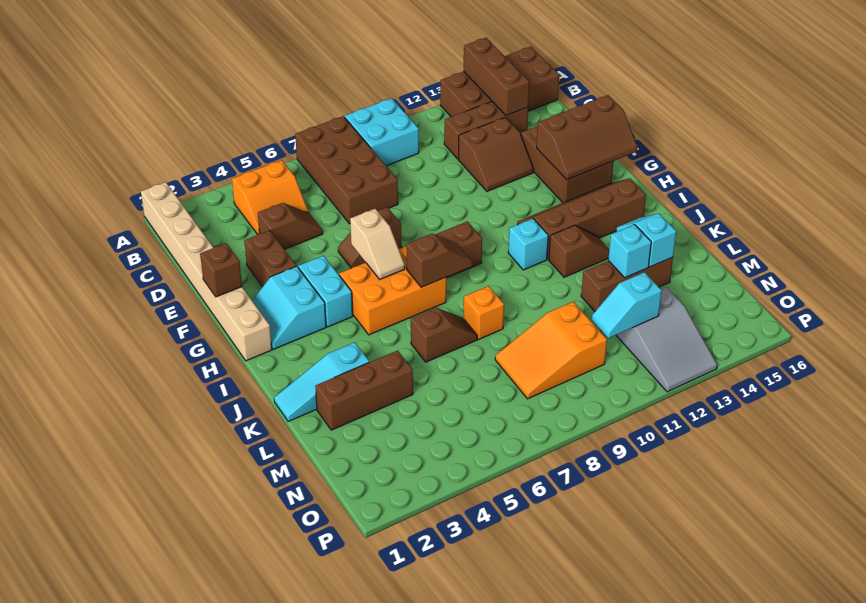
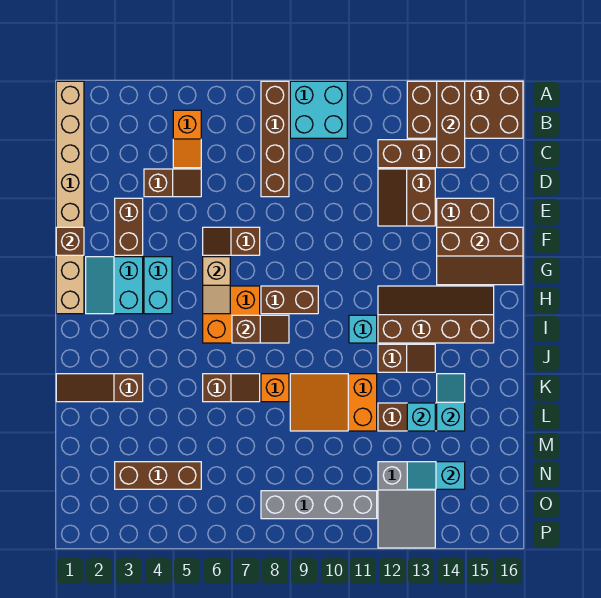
brown brick A7:D8 level 1 -> brown brick A8:D8 level 1
orange slope B4:C5 level 1 top B -> orange slope B5:C5 level 1 top B
brown slope D12:E13 level 1 top D -> brown slope D12:E13 level 1 top 13
orange brick H5:I7 level 1 -> orange brick H6:I7 level 1
cyan slope K1:K3 level 1 top 3 -> brown slope K1:K3 level 1 top 3
brown brick L2:L4 level 1 -> brown brick N3:N5 level 1
orange slope M8:N10 level 1 top 10 -> orange slope K9:L11 level 1 top 11
cyan slope N11:N12 level 2 top 12 -> cyan slope N13:N14 level 2 top 14
none -> grey brick O8:O11 level 1

